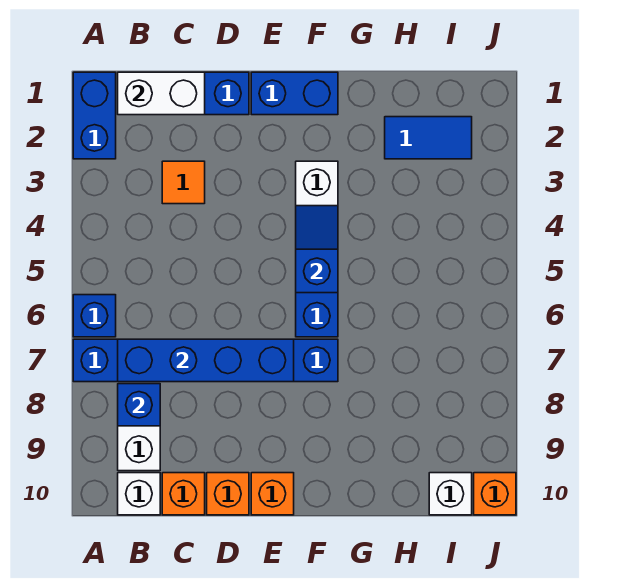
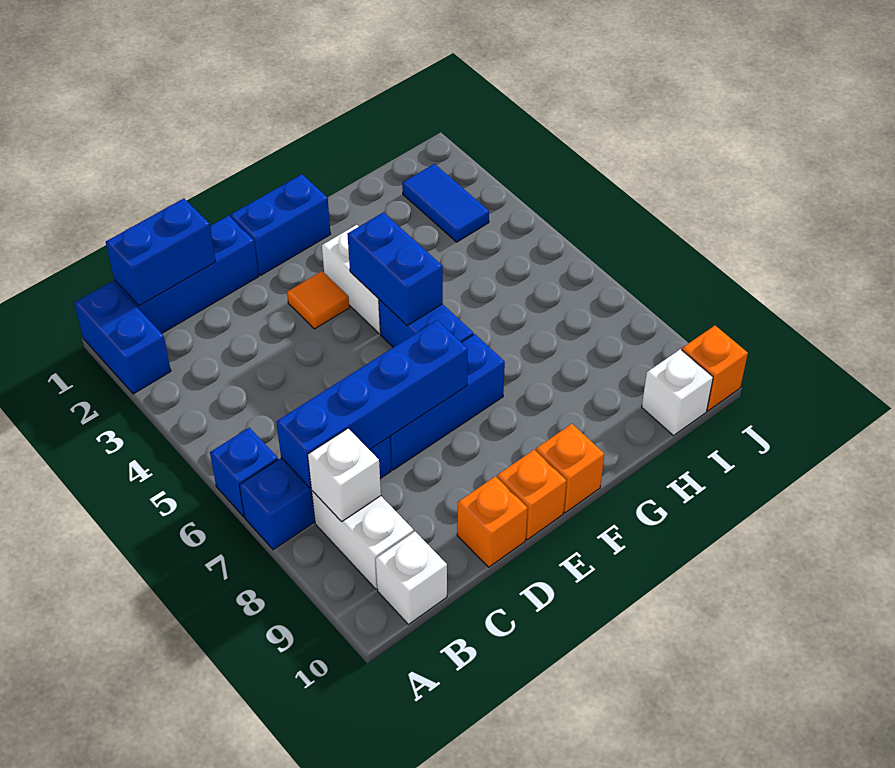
white brick B1:C1 level 2 -> blue brick B1:C1 level 2
blue brick B8 level 2 -> white brick B8 level 2
orange tile C3 level 1 -> orange tile E3 level 1
orange brick C10 level 1 -> orange brick F10 level 1
blue slope F4:F5 level 2 top 5 -> blue brick F4:F5 level 2
blue tile H2:I2 level 1 -> blue tile I2:I3 level 1

